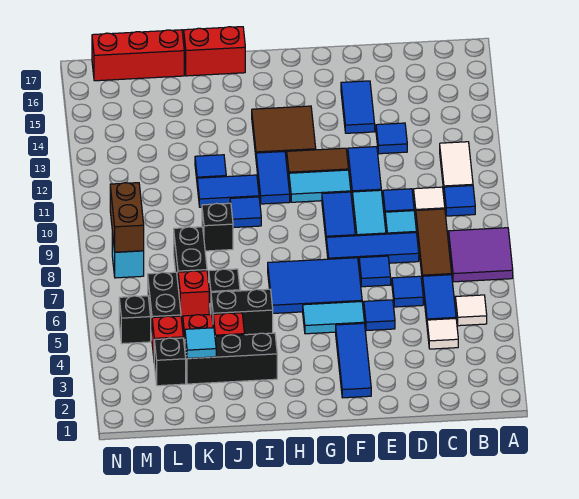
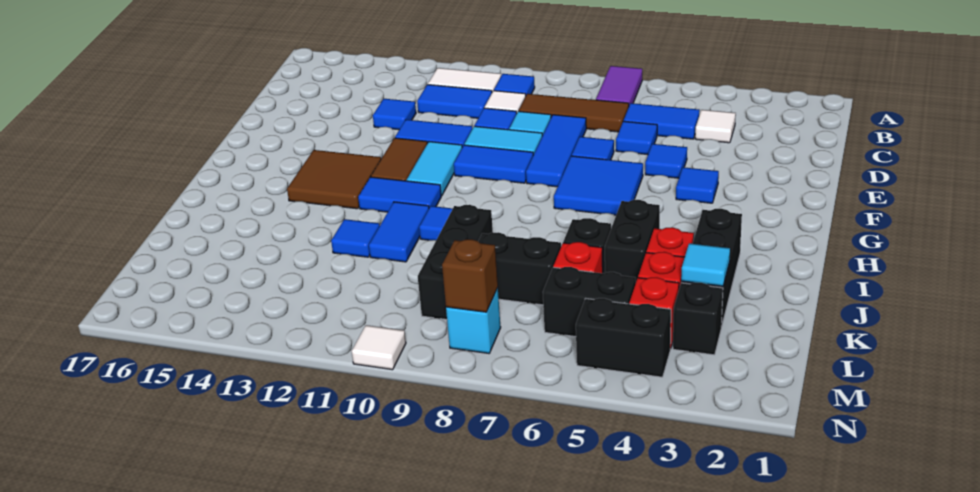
purple tile A7:B8 level 1 -> purple tile A7:B7 level 1
white tile B5 level 1 -> white tile N10 level 1
blue tile E14:E15 level 1 -> blue tile C11:C12 level 1
blue tile F2:F4 level 1 -> blue tile F4 level 1
cyan tile F5:G5 level 1 -> none
blue tile F6:H7 level 1 -> blue tile F6:G7 level 1
red brick I17:J17 level 1 -> none
black brick J9 level 1 -> black brick J9:L9 level 1
red brick K17:M17 level 1 -> none
black brick M5 level 1 -> black brick M4:M5 level 1
brown brick M8:M9 level 2 -> brown brick M8 level 2

